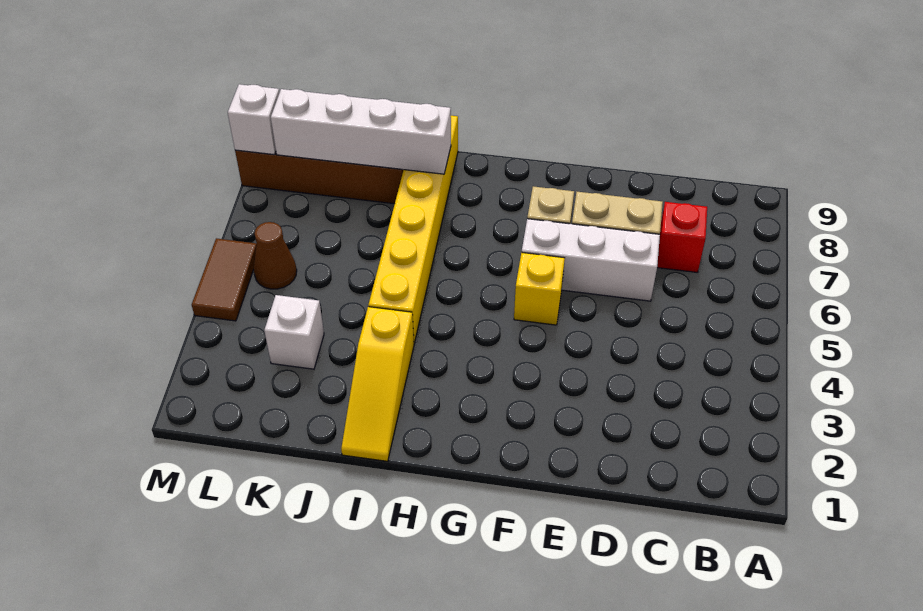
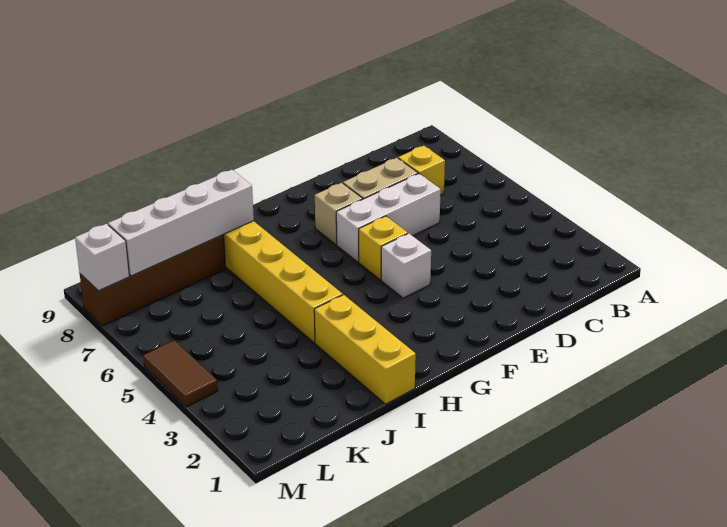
red brick C7 level 1 -> yellow brick C7 level 1
yellow slope I1:I3 level 1 top 3 -> yellow brick I1:I3 level 1
white brick K3 level 1 -> white brick F4 level 1
brown cone L5 level 1 -> none

